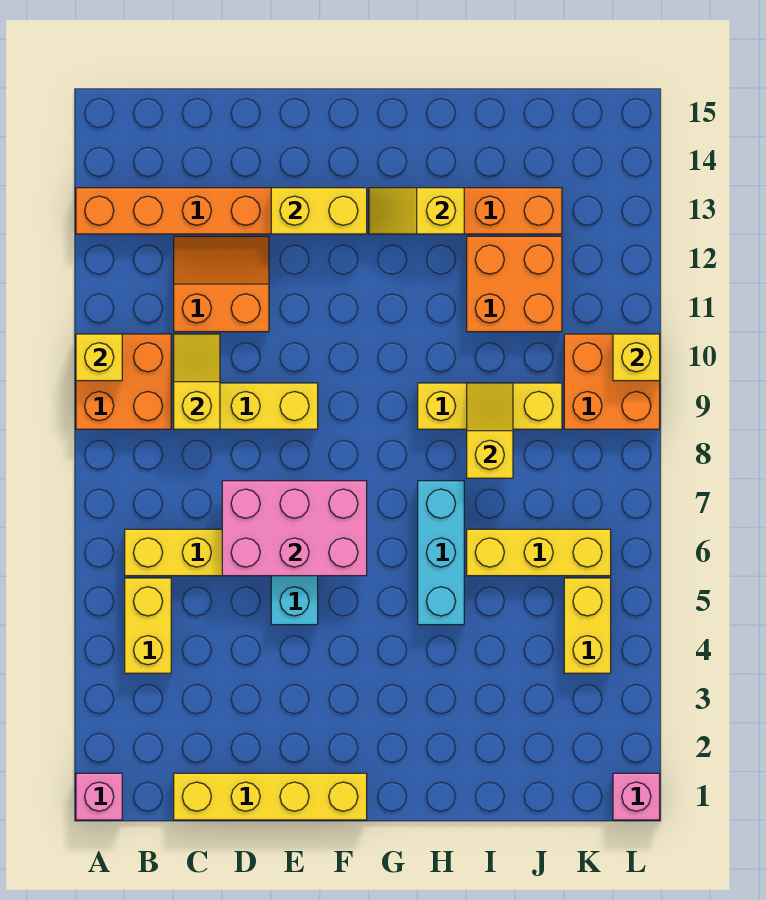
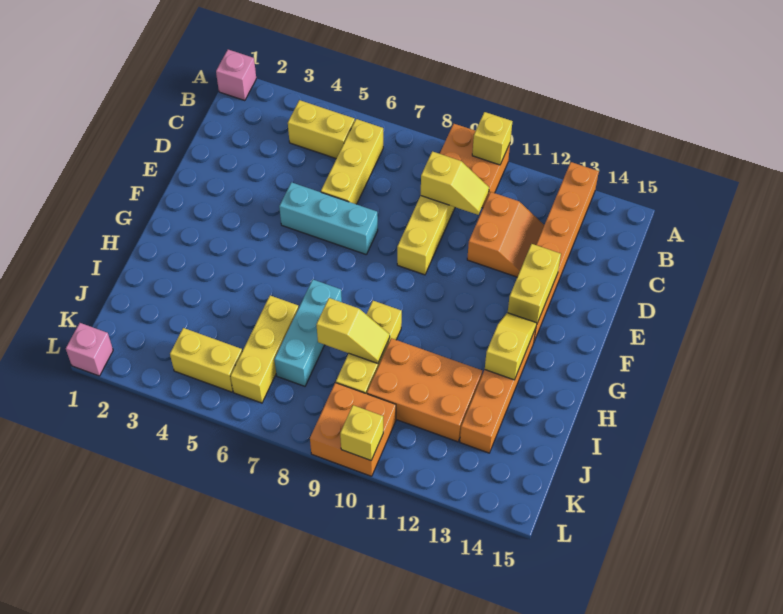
yellow brick C1:F1 level 1 -> none
pink brick D6:F7 level 2 -> none
cyan brick H5:H7 level 1 -> cyan brick H7:J7 level 1
orange brick I11:J12 level 1 -> orange brick I10:J12 level 1

